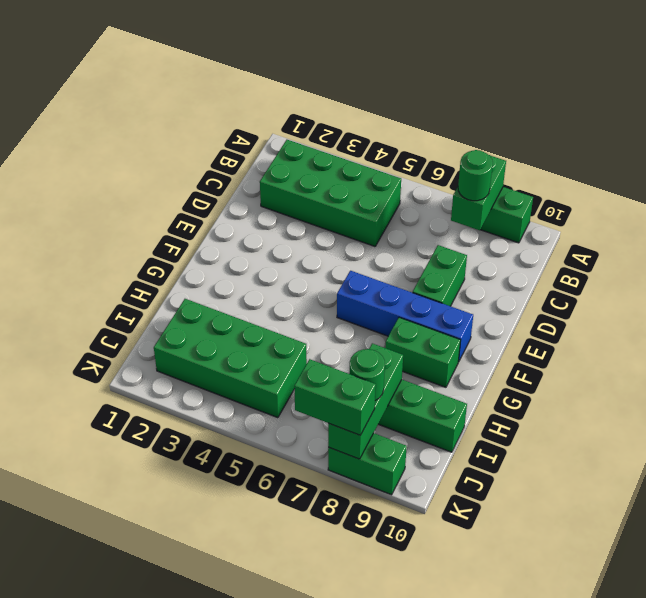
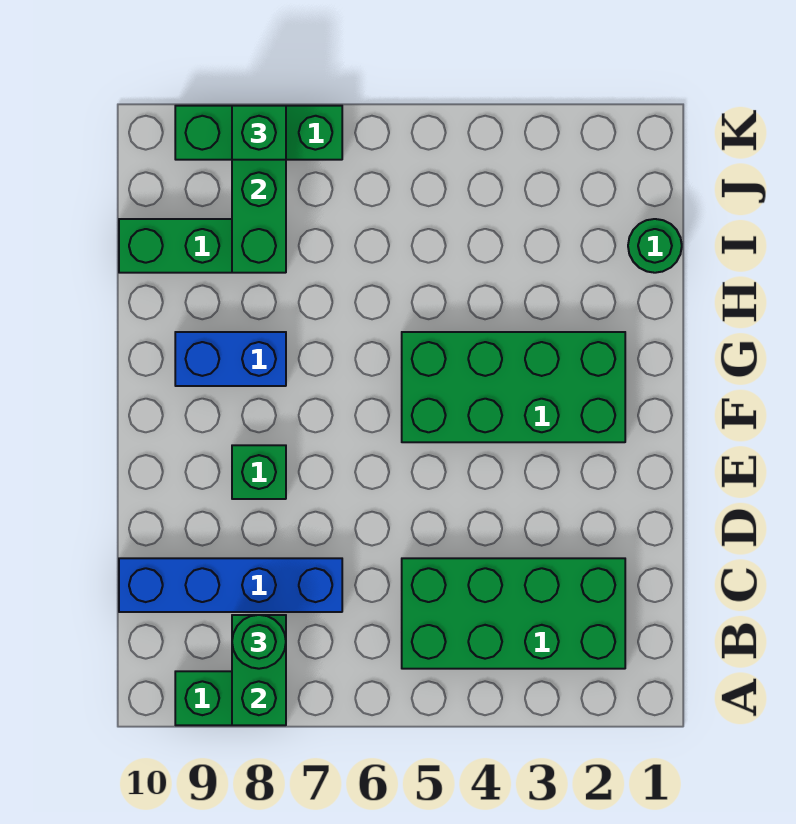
green brick D8:E8 level 1 -> green brick E8 level 1
blue brick F6:F9 level 1 -> blue brick C7:C10 level 1
green brick G8:G9 level 1 -> blue brick G8:G9 level 1
green brick I2:J5 level 1 -> green brick F2:G5 level 1
green round brick J8 level 3 -> green round brick I1 level 1
green brick K7:K8 level 3 -> green brick K8 level 3
green brick K8:K9 level 1 -> green brick K7:K9 level 1

